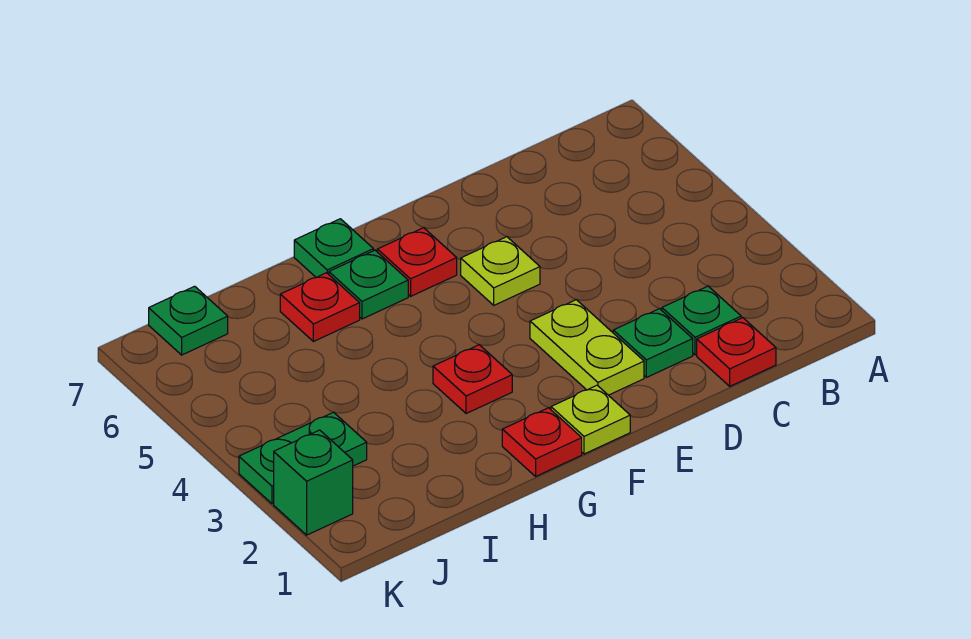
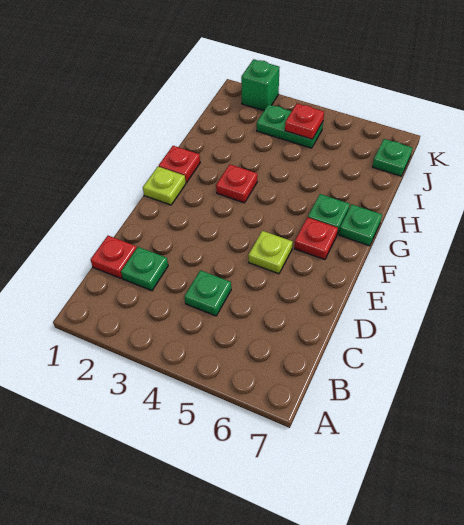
green plate D2 level 1 -> green plate C4 level 1
lime plate E2:E3 level 1 -> none
red plate H6 level 1 -> red plate J4 level 2
green plate J3:K3 level 1 -> green plate J3:J4 level 1

